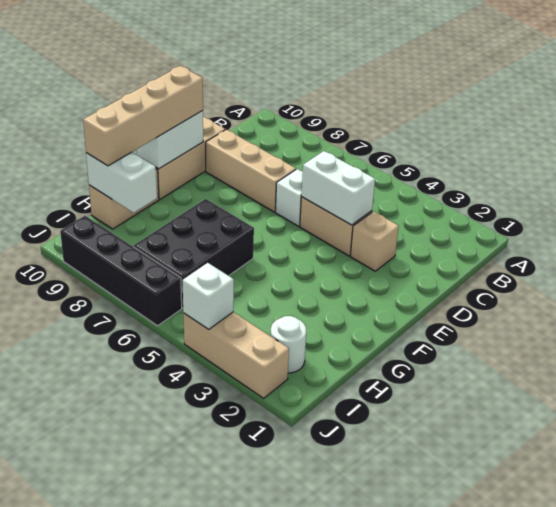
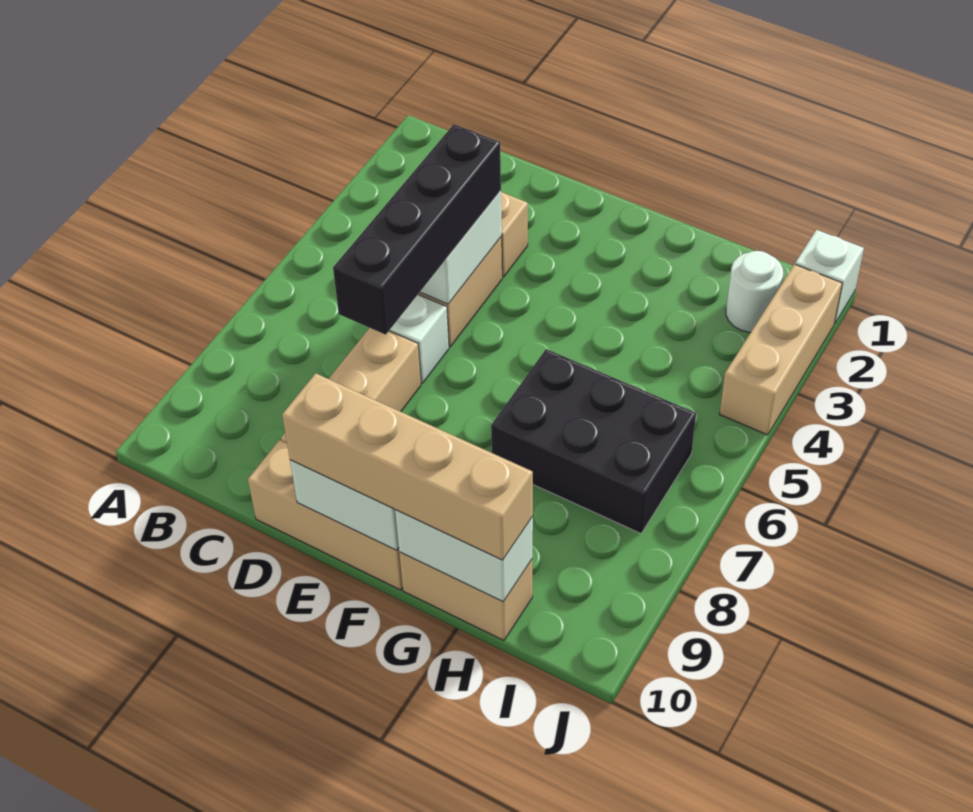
white brick H9:H10 level 2 -> white brick G10:H10 level 2
white brick J4 level 2 -> white brick J1 level 1
black brick J6:J9 level 1 -> black brick D4:D7 level 3

